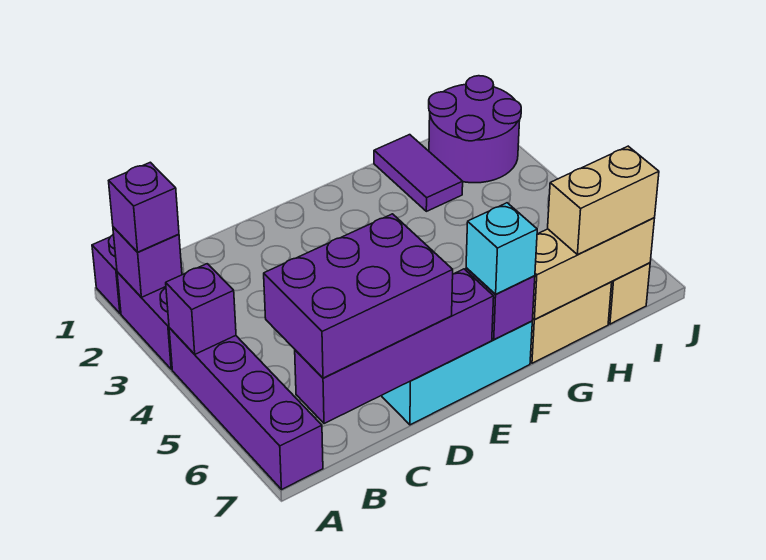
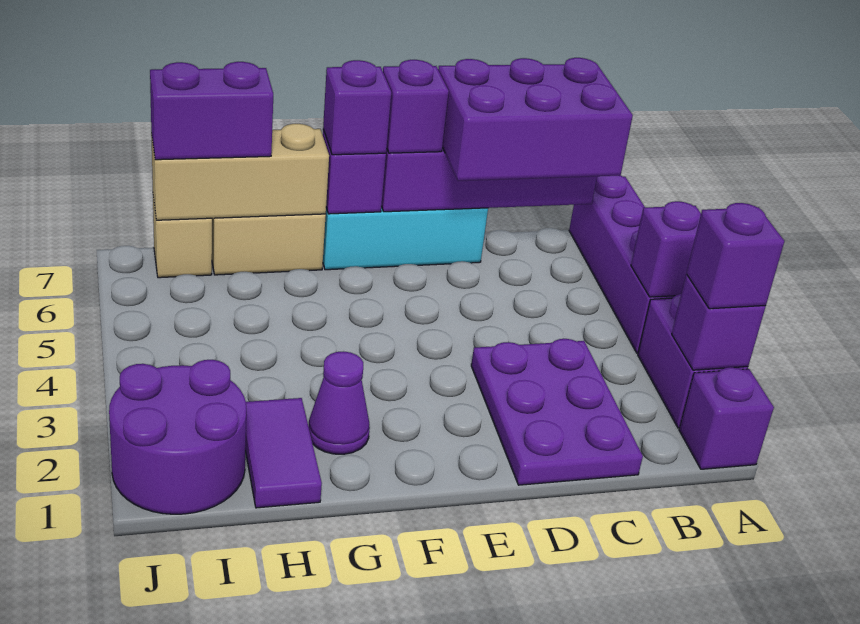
none -> purple plate C1:D3 level 1
none -> purple brick E7 level 3
cyan brick F7 level 3 -> purple brick F7 level 3
none -> purple cone G2 level 1
tan brick H7:I7 level 3 -> purple brick H7:I7 level 3

